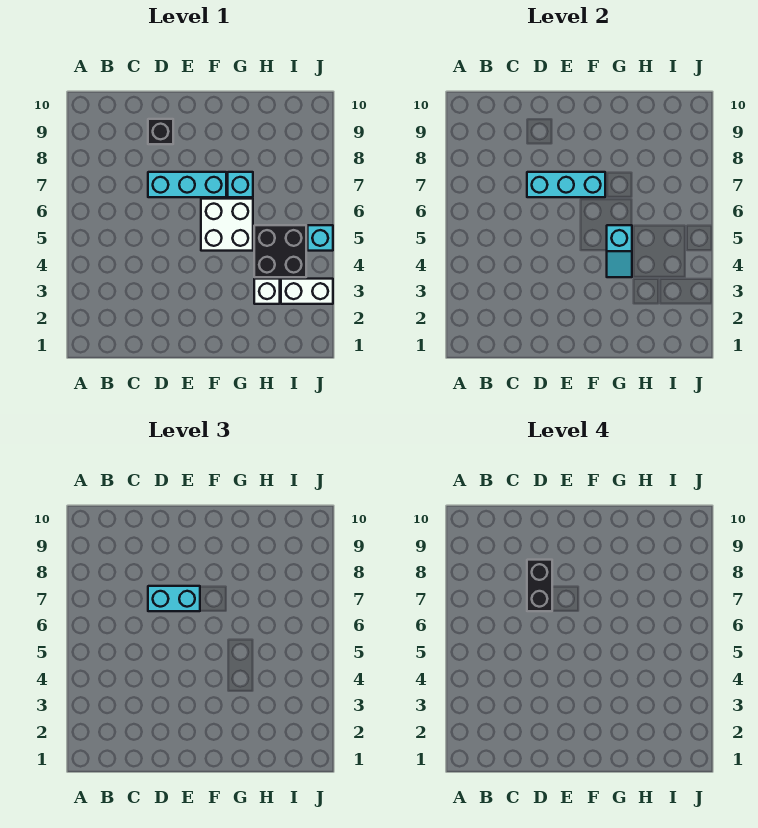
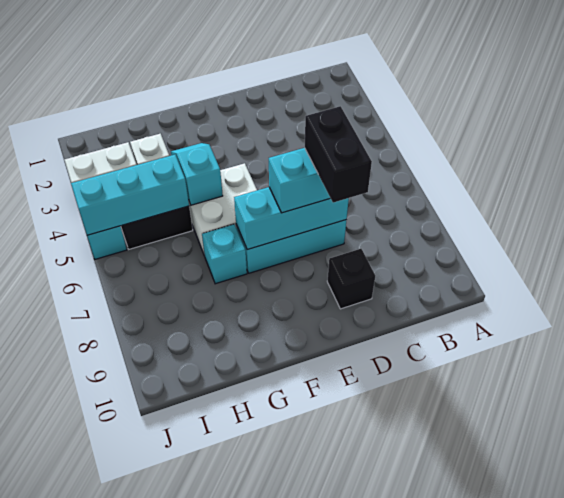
none -> cyan brick H5:J5 level 2

